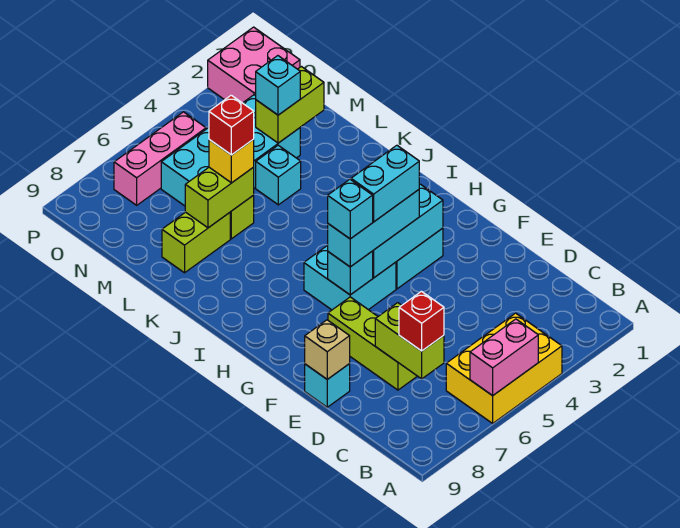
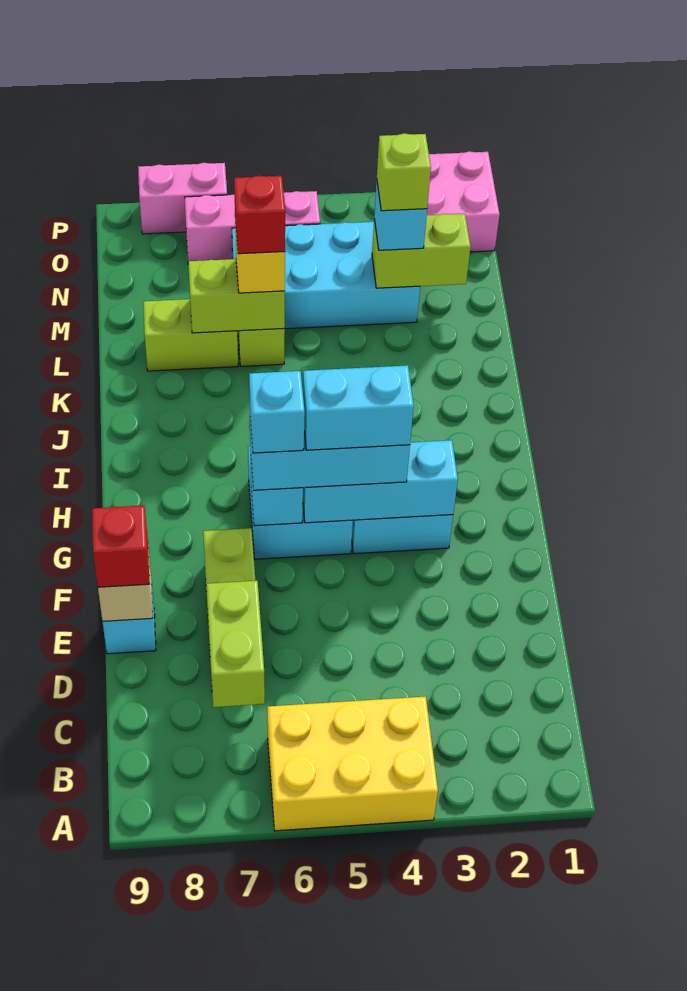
pink brick A5:A6 level 2 -> pink brick P7:P8 level 1
red brick C7 level 3 -> red brick E9 level 3
cyan brick L4 level 1 -> none
none -> lime brick M3 level 4

